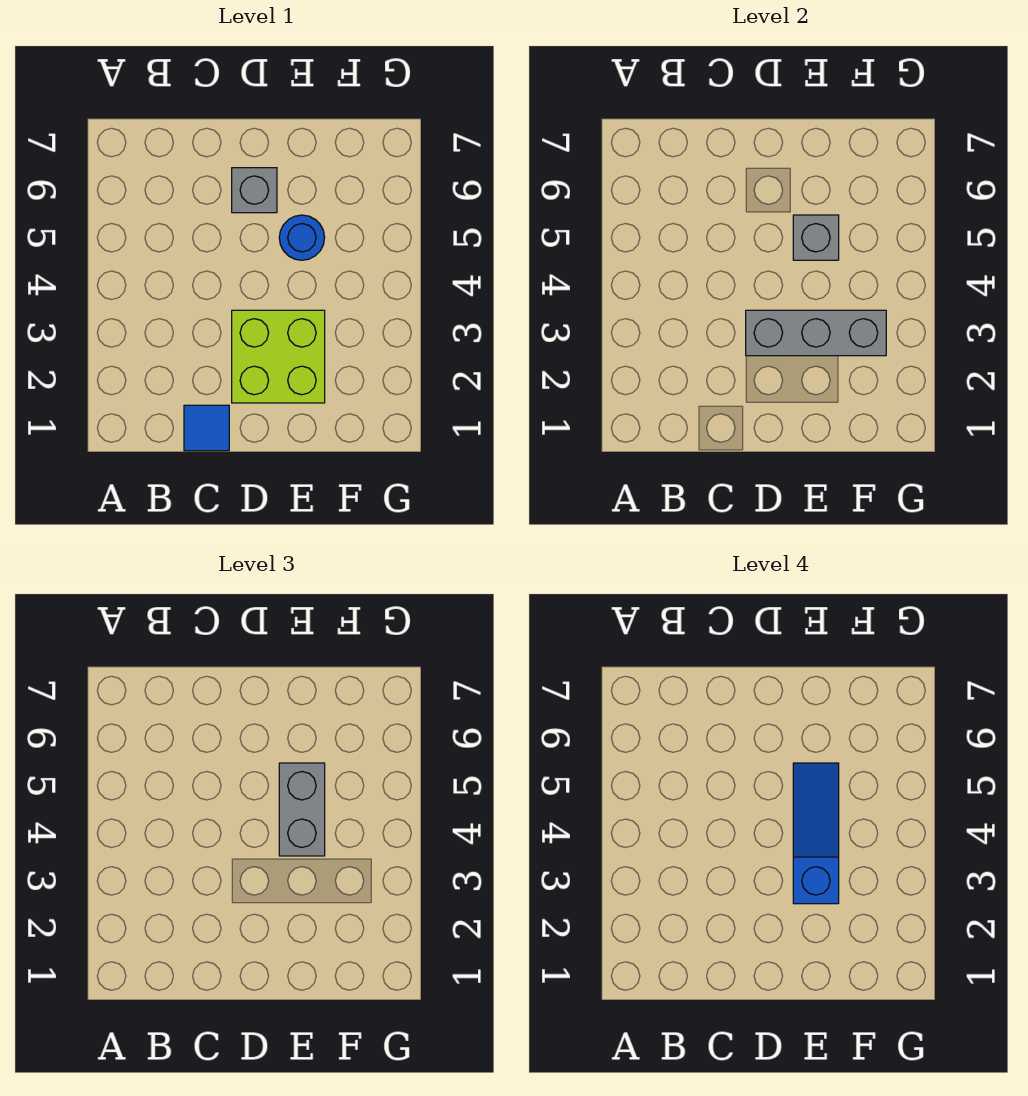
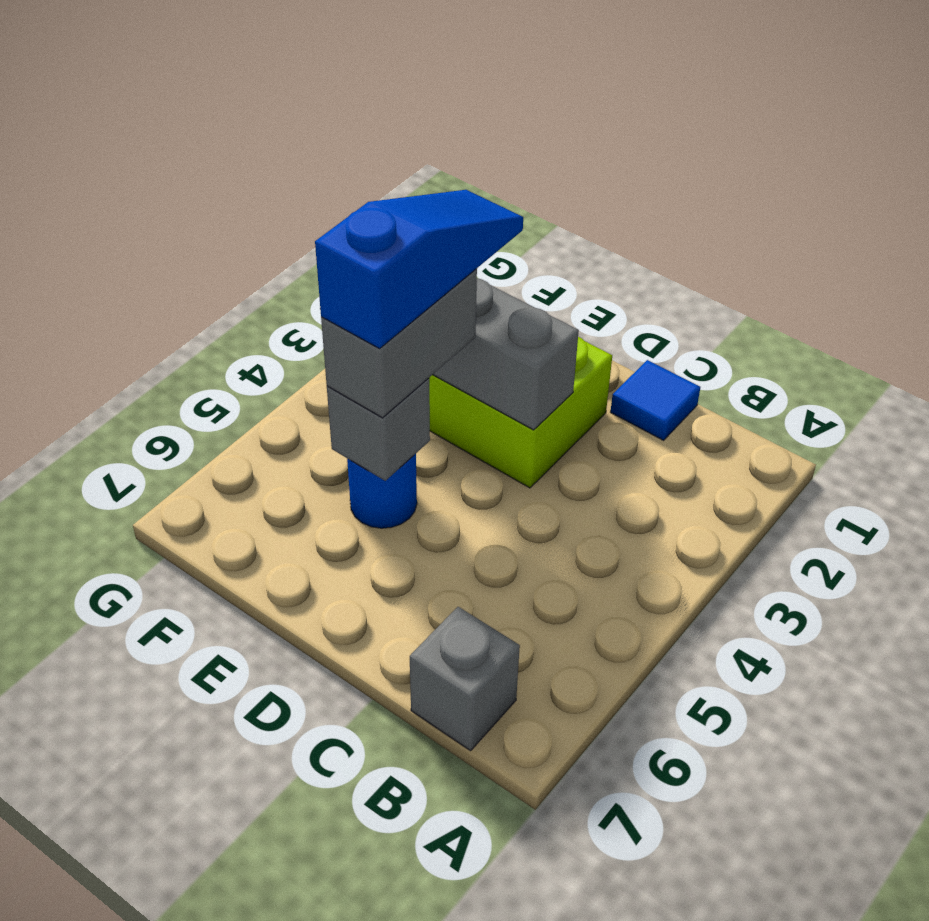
grey brick D6 level 1 -> grey brick B7 level 1
blue slope E3:E5 level 4 top 3 -> blue slope E3:E5 level 4 top 5

